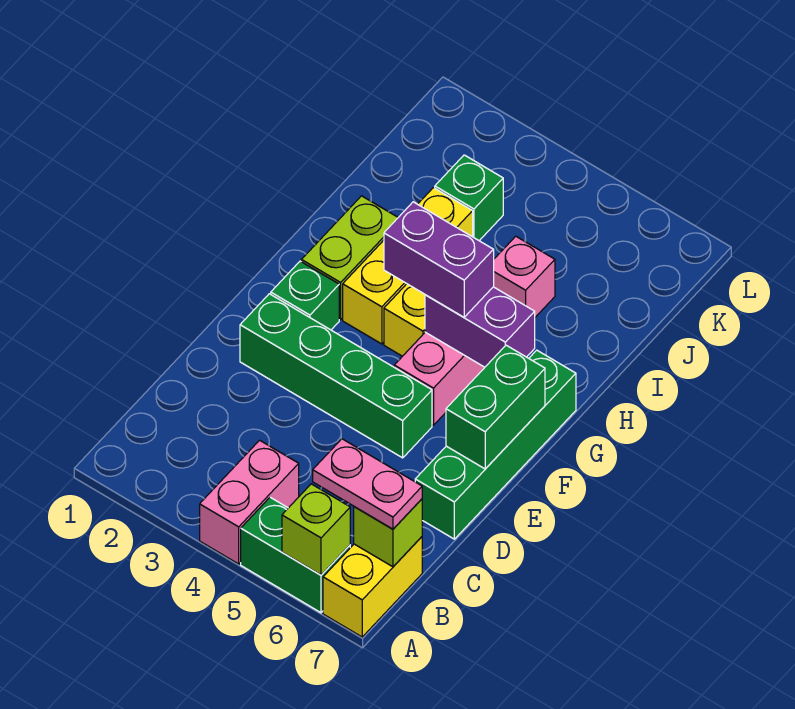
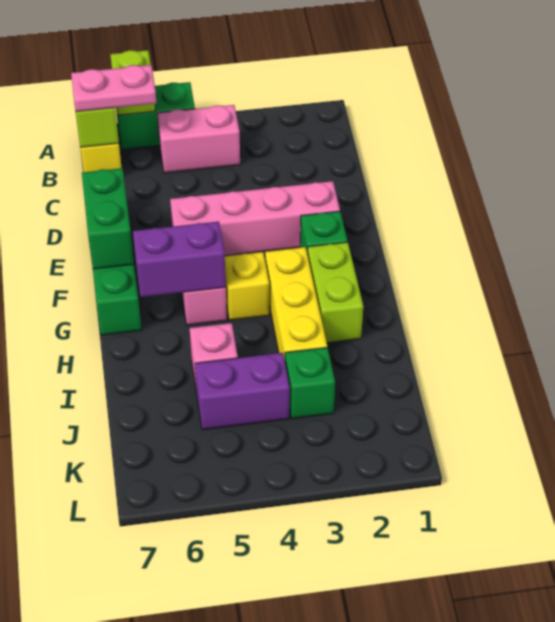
pink brick A4:B4 level 1 -> pink brick B4:B5 level 1
green brick E2:E5 level 1 -> pink brick E2:E5 level 1
purple brick G4:G5 level 3 -> purple brick J4:J5 level 1

